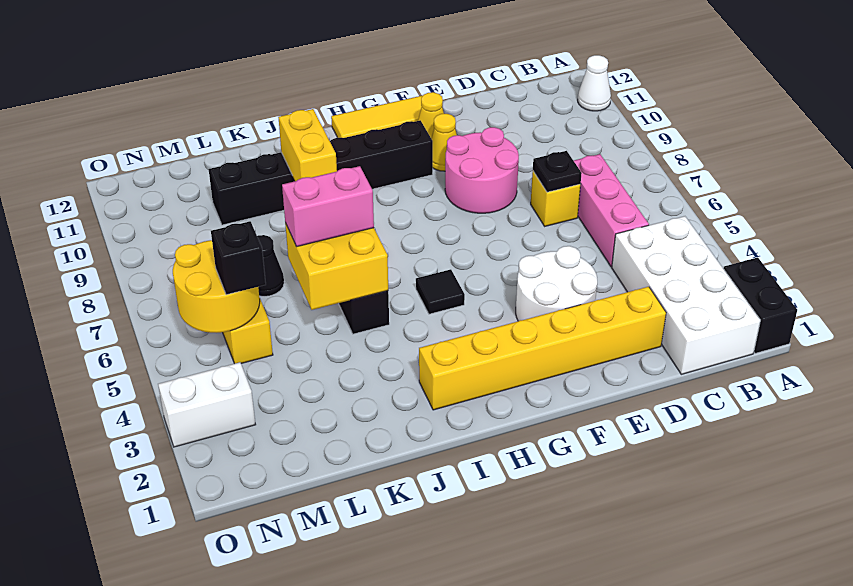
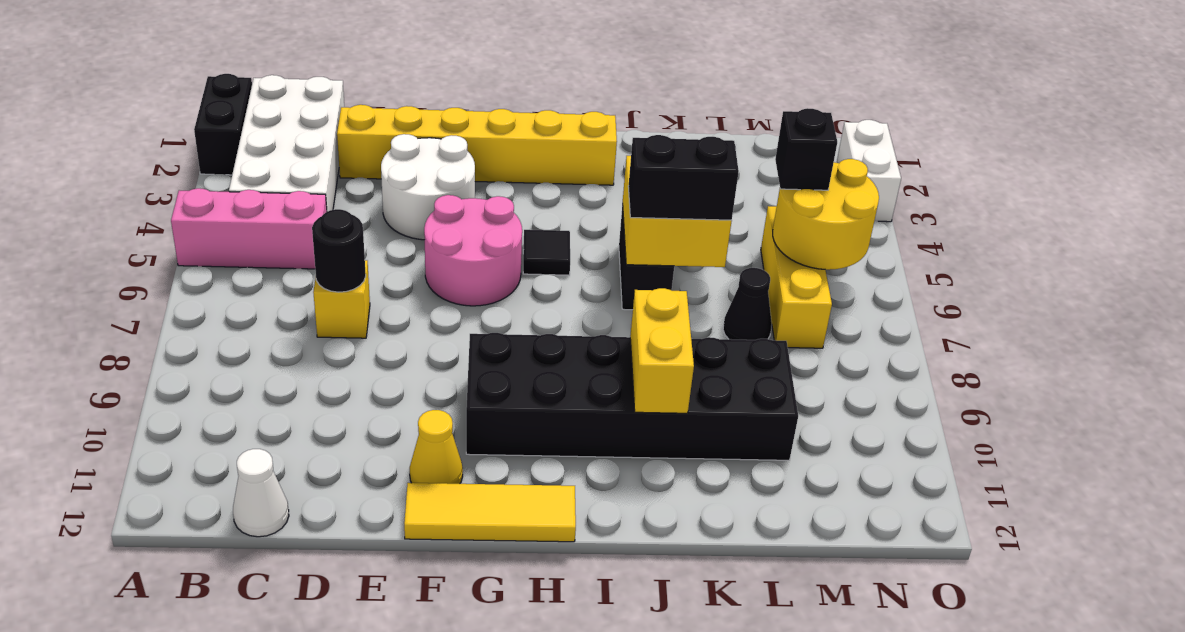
white cone A11 level 1 -> white cone C12 level 1
pink brick C5:C7 level 1 -> pink brick A5:C5 level 1
black plate D7 level 2 -> black round brick D7 level 2
pink round brick E8:F9 level 1 -> pink round brick F5:G6 level 1
yellow cone F10 level 1 -> none
black brick G10:L10 level 1 -> black brick G9:L10 level 1
pink brick J6:K6 level 3 -> black brick J6:K6 level 3
white brick N3:O3 level 1 -> white brick O2:O3 level 1

